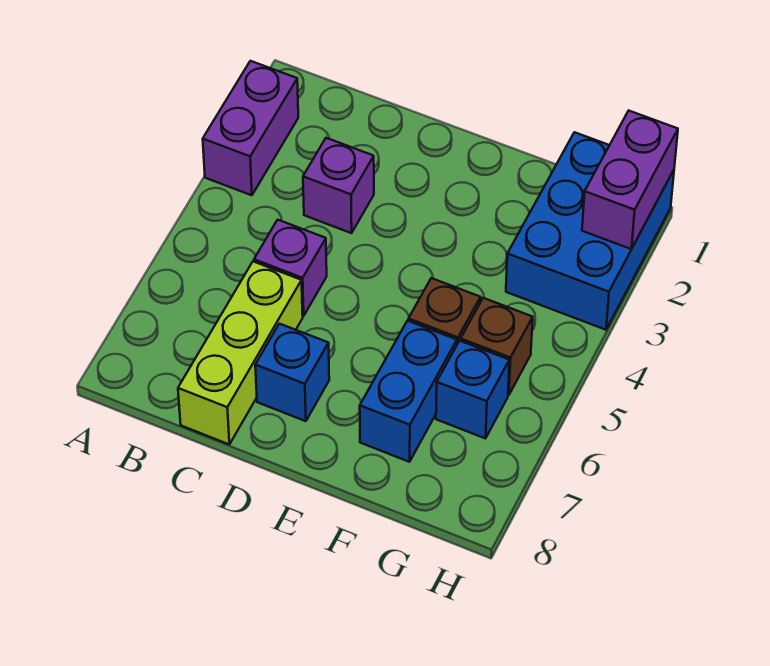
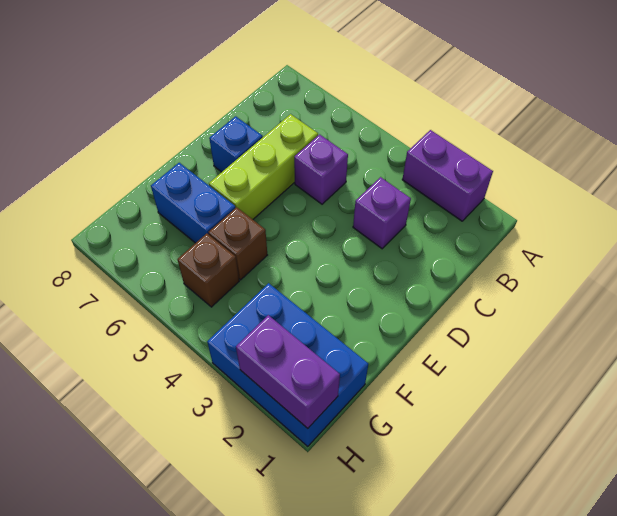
lime brick C6:C8 level 1 -> lime brick C6:E6 level 1
blue brick G6 level 1 -> none

